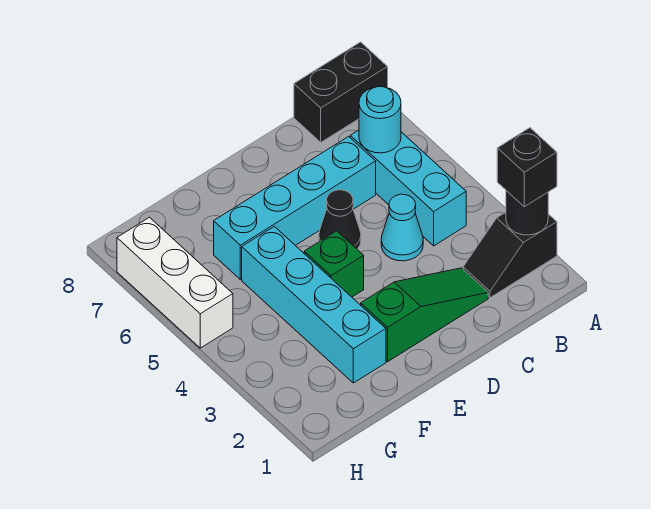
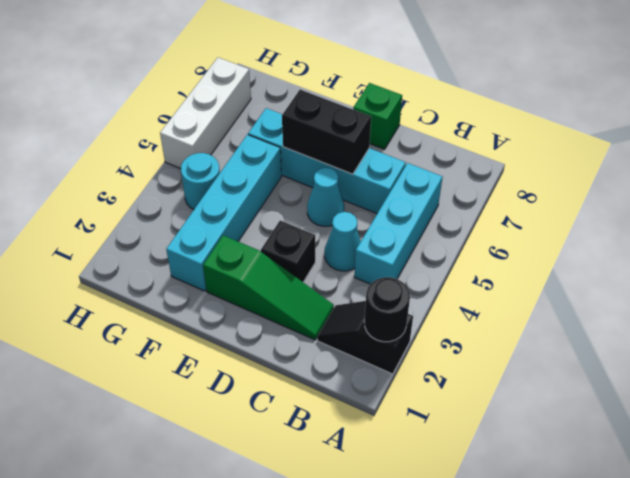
black brick A2 level 3 -> black brick D3 level 1
black brick A8:B8 level 1 -> black brick D6:E6 level 2
cyan round brick B6 level 2 -> cyan round brick G4 level 1
black cone D5 level 1 -> cyan cone D5 level 1
green brick E4 level 1 -> green brick D8 level 1

